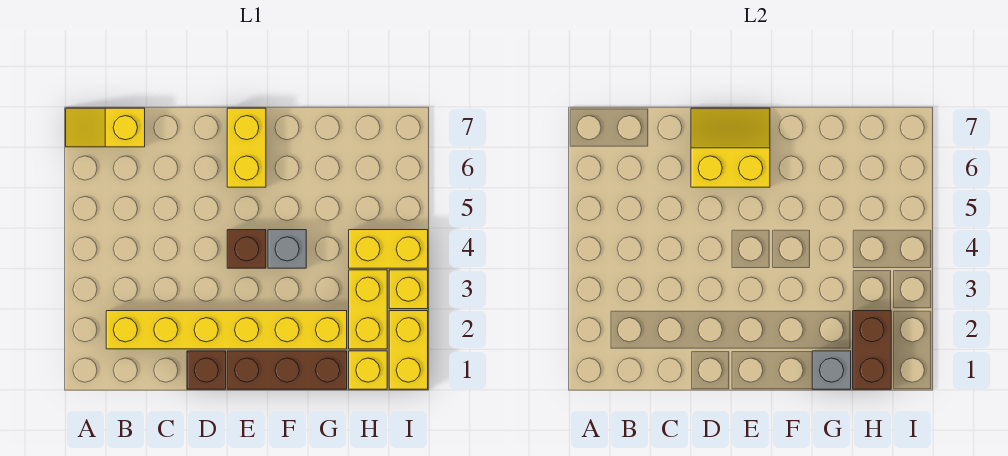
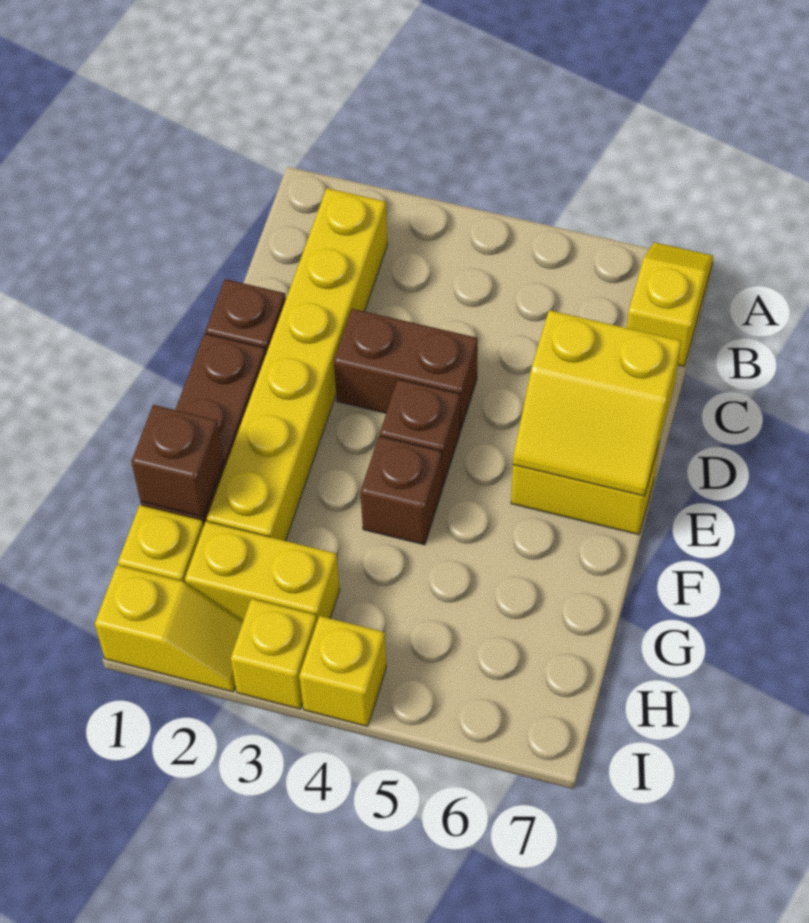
yellow slope D6:E7 level 2 top 6 -> yellow slope D6:E7 level 2 top D
grey brick F4 level 1 -> brown brick F4 level 1
grey brick G1 level 2 -> brown brick G1 level 2
brown brick H1:H2 level 2 -> brown brick D3:D4 level 1
yellow brick H4:I4 level 1 -> yellow brick I4 level 1
yellow brick I1:I2 level 1 -> yellow slope I1:I2 level 1 top 1

